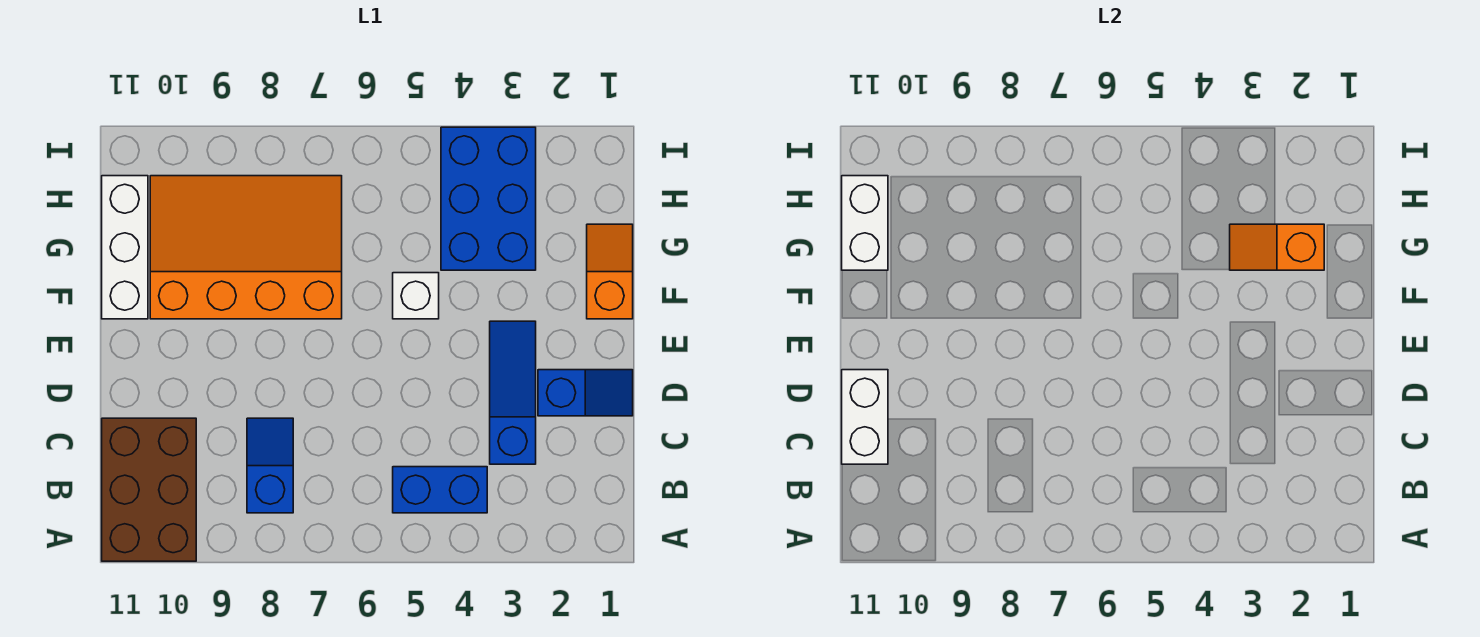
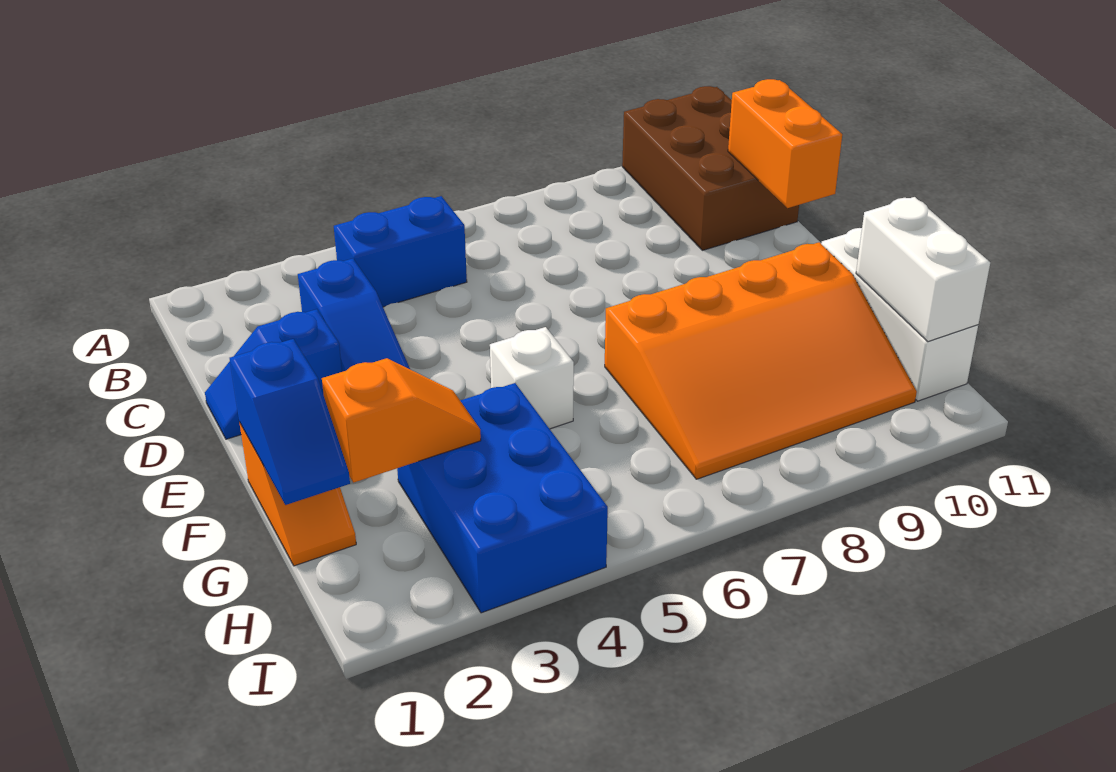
blue slope B8:C8 level 1 top B -> blue slope F1:G1 level 2 top F
white brick C11:D11 level 2 -> orange brick C11:D11 level 2

